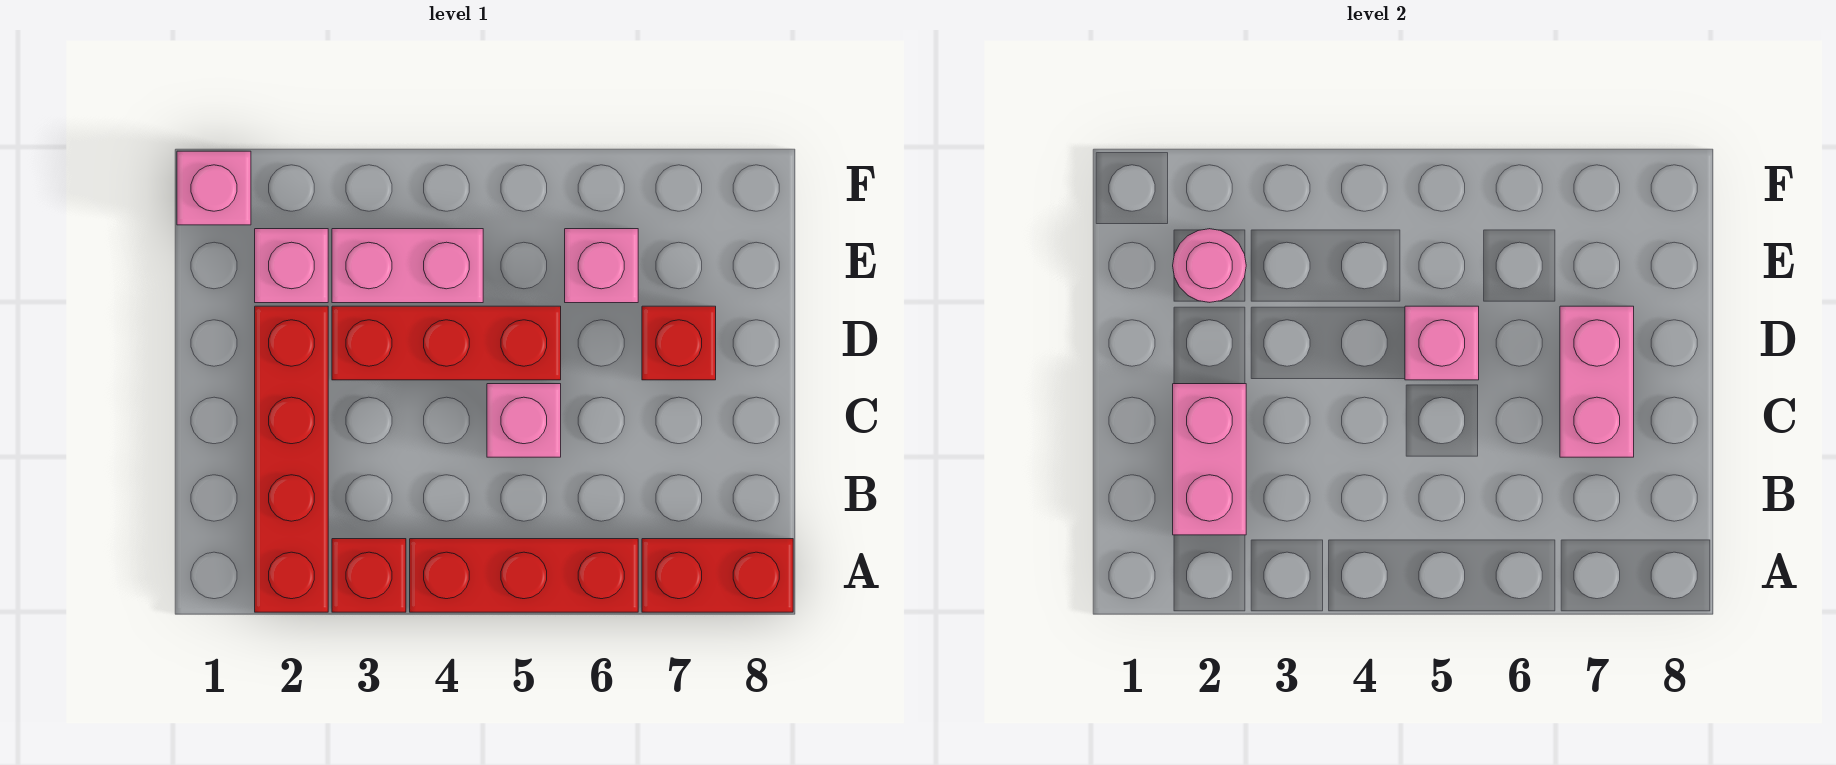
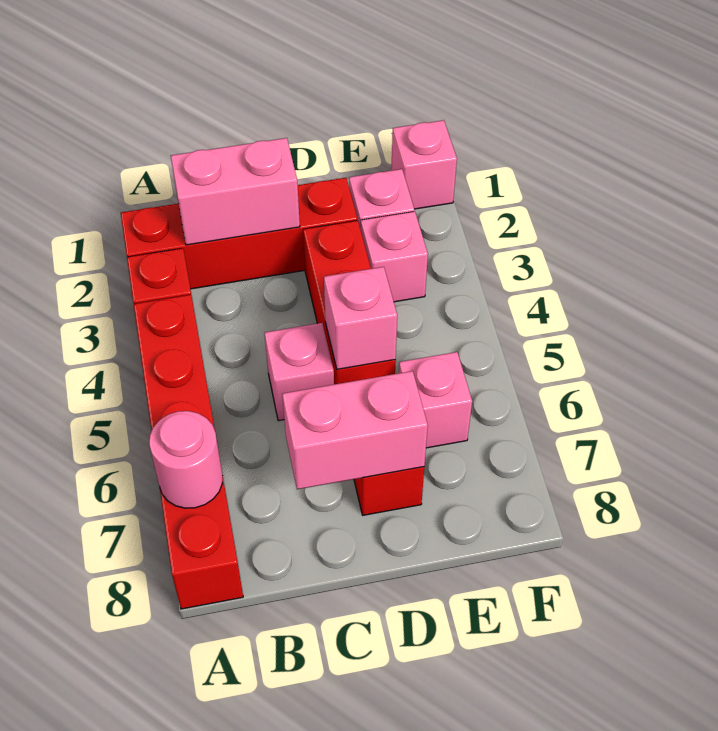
pink round brick E2 level 2 -> pink round brick A7 level 2
pink brick E3:E4 level 1 -> pink brick E3 level 1

